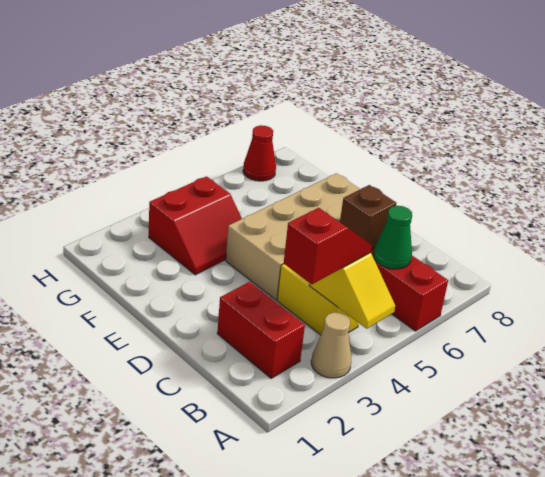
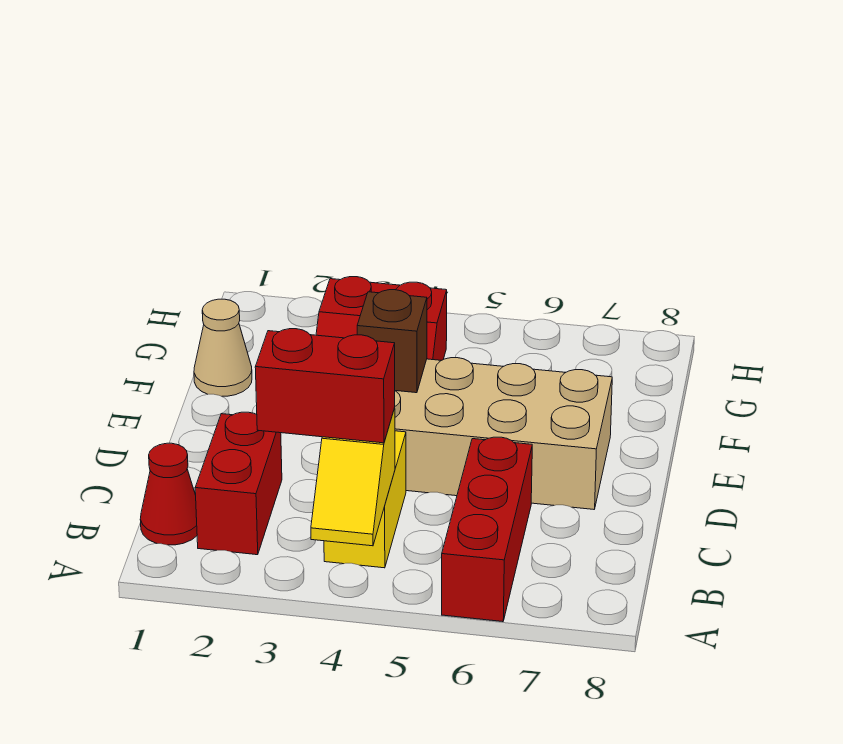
tan cone A3 level 1 -> tan cone F1 level 1
red slope B3:B4 level 3 top 3 -> red brick B3:B4 level 3
green cone B6 level 2 -> none
brown brick C6 level 2 -> brown brick E4 level 2
red cone H7 level 1 -> red cone B1 level 1

